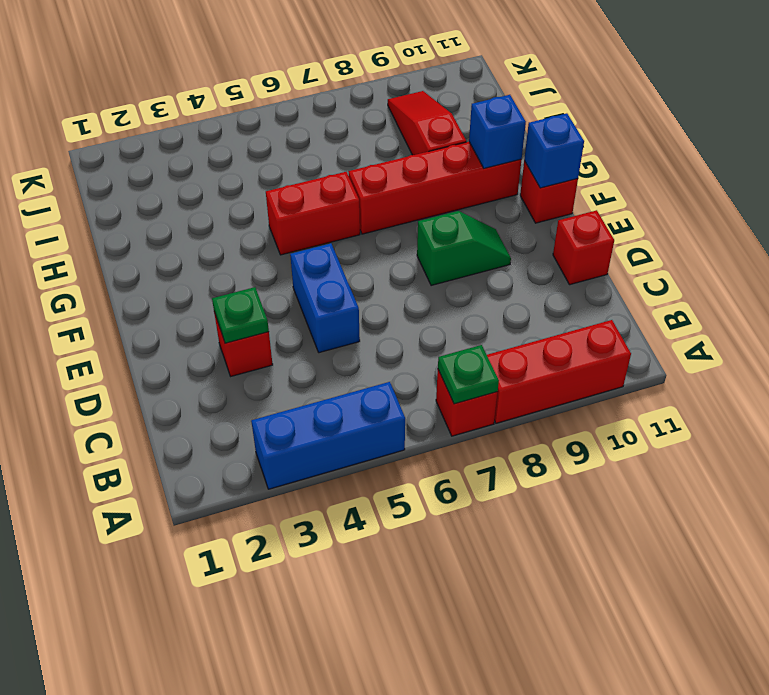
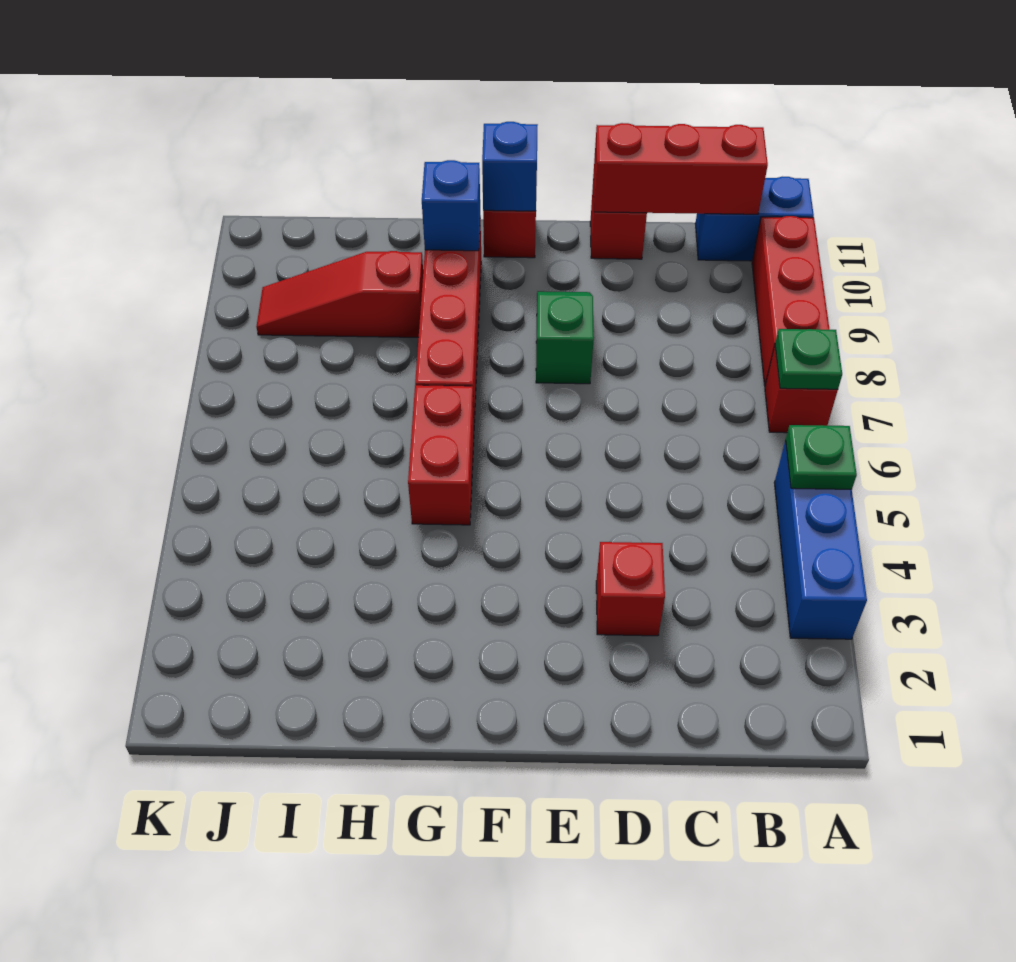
none -> red brick B11:D11 level 2
green plate D3 level 2 -> green plate A5 level 2
blue brick D5:E5 level 1 -> blue brick A11:B11 level 1

